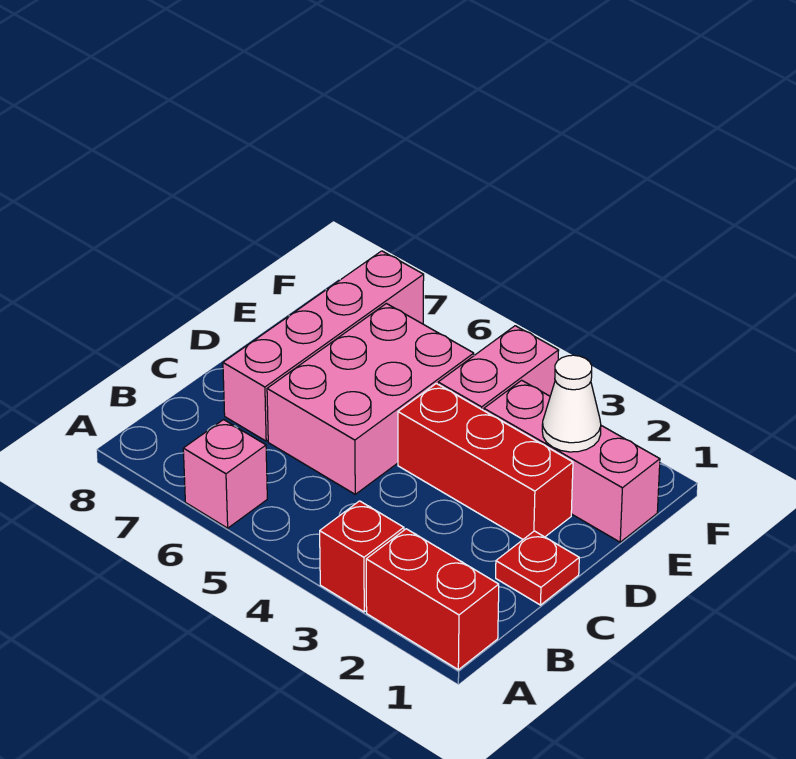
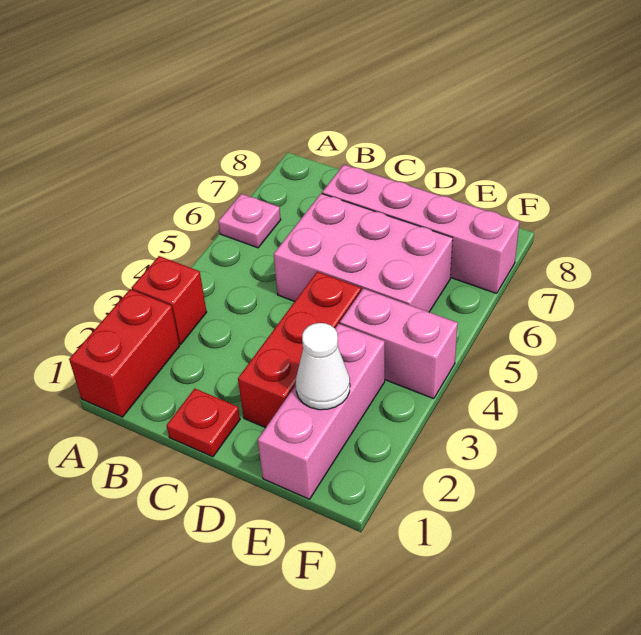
pink brick A6 level 1 -> pink plate A6 level 1

